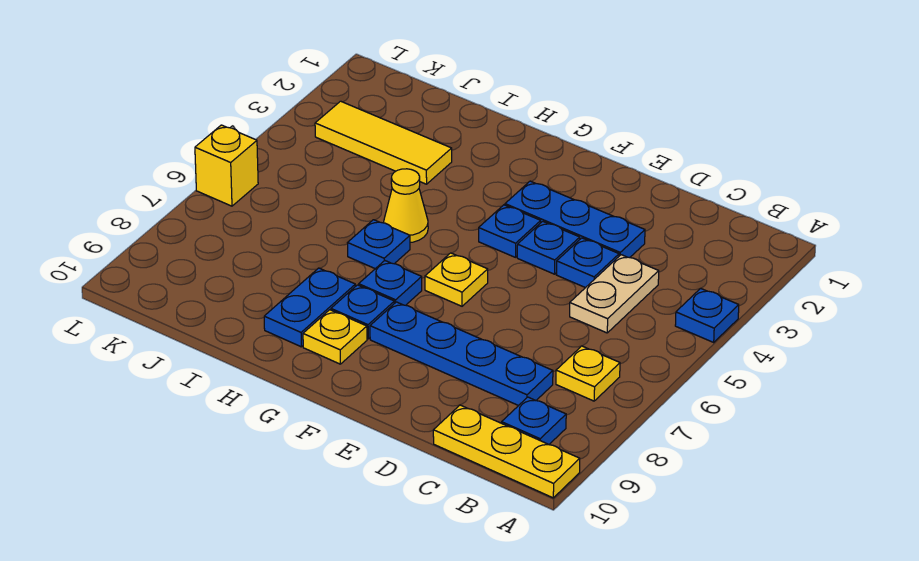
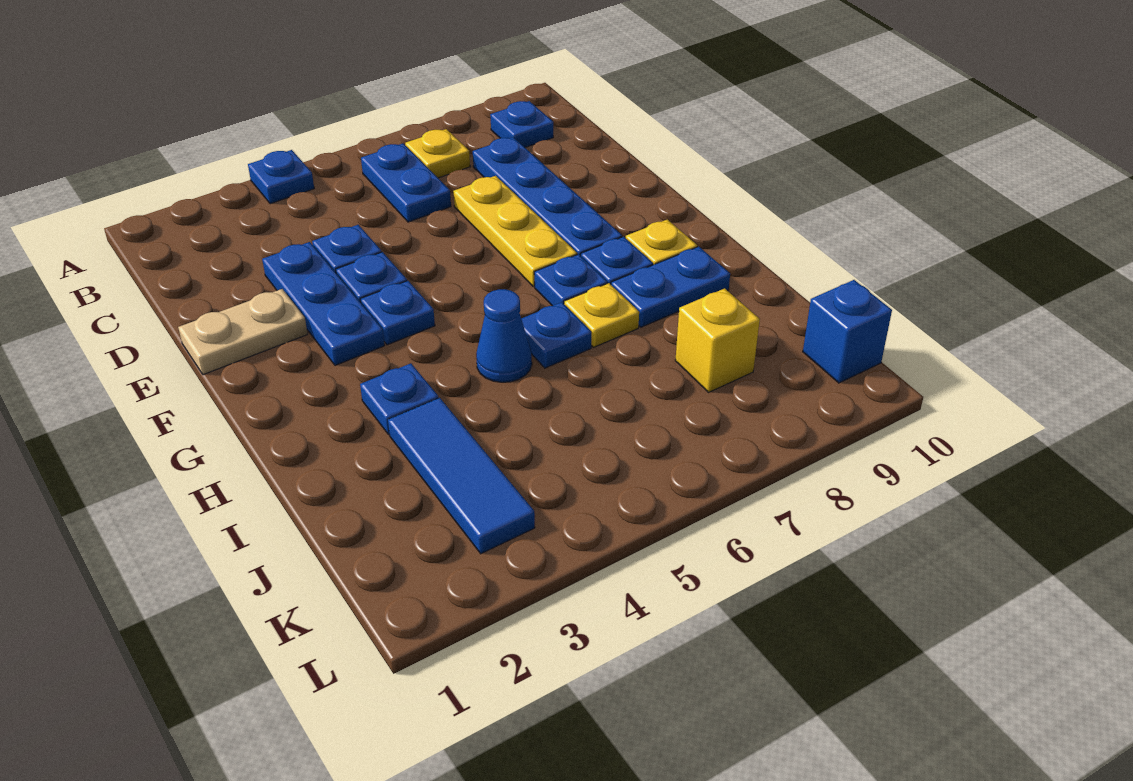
yellow plate A10:C10 level 1 -> yellow plate D7:F7 level 1
none -> blue plate B6:C6 level 1
tan plate C4:C5 level 1 -> tan plate E1:E2 level 1
yellow plate F6 level 1 -> yellow plate H7 level 1
none -> blue plate H3 level 1
yellow cone H5 level 1 -> blue cone H5 level 1
yellow tile I3:K3 level 1 -> blue tile I3:K3 level 1
none -> blue brick K10 level 1
yellow brick L6 level 1 -> yellow brick J8 level 1

